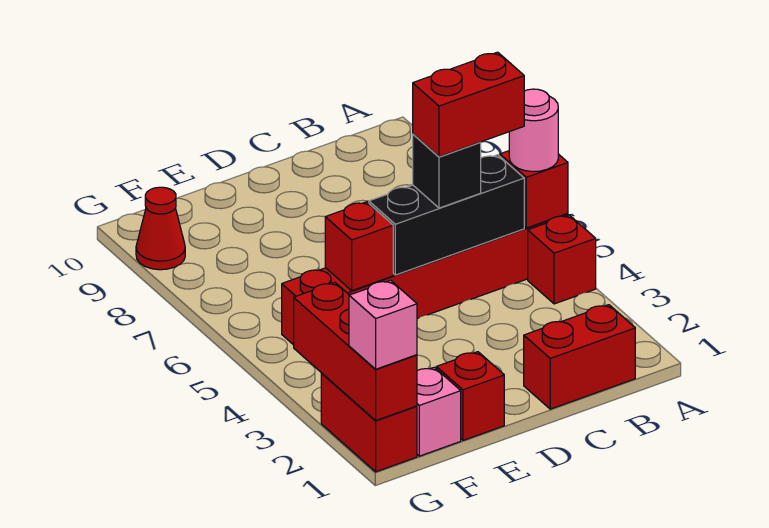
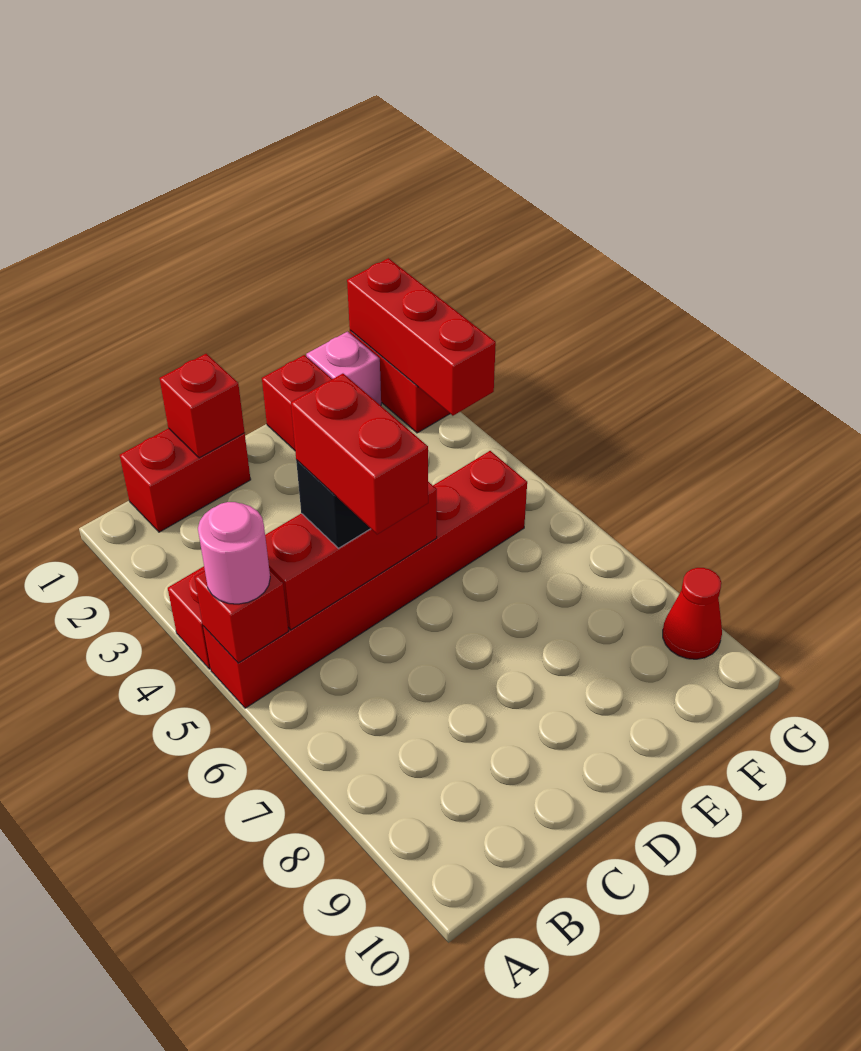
black brick B5:D5 level 2 -> red brick B5:D5 level 2
red brick B5:C5 level 4 -> red brick C5:C6 level 4
red brick E5 level 2 -> red brick C1 level 2
pink brick G1 level 3 -> none

